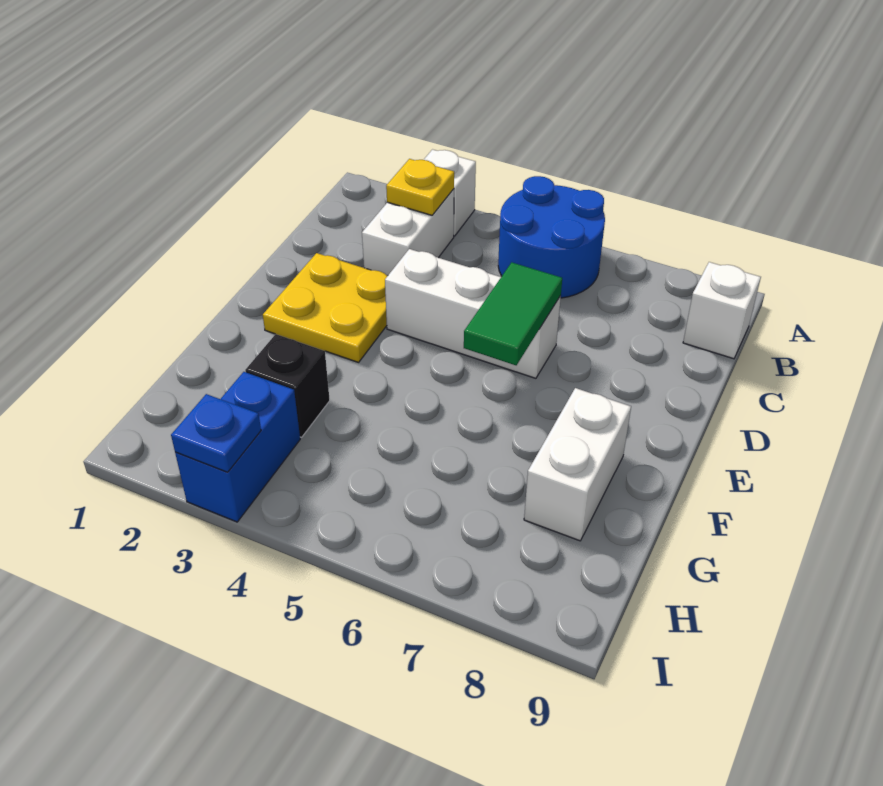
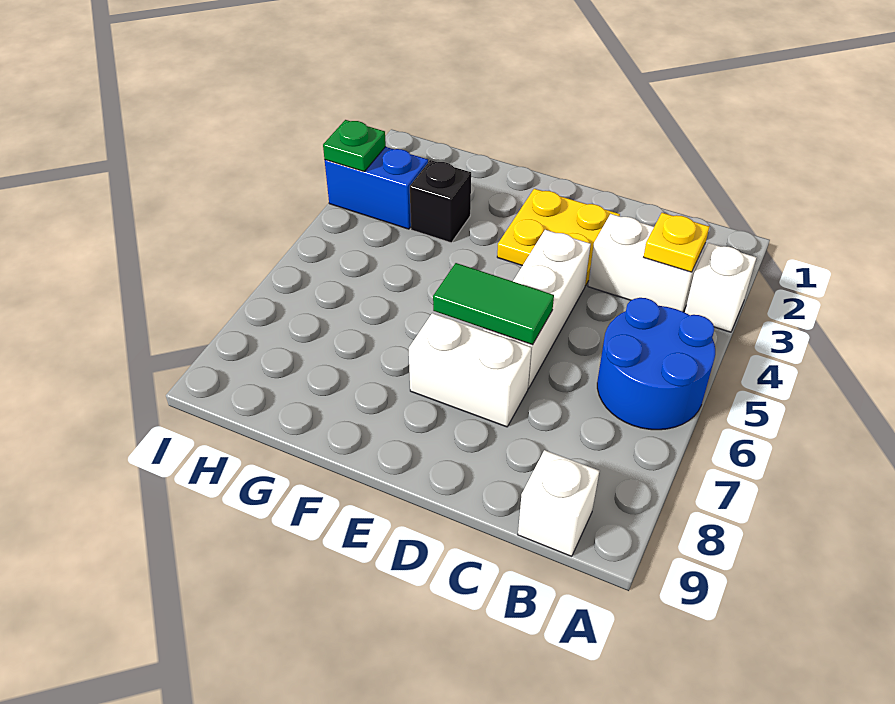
white brick F8:G8 level 1 -> white brick D7:E7 level 1
blue plate I3 level 2 -> green plate I3 level 2

